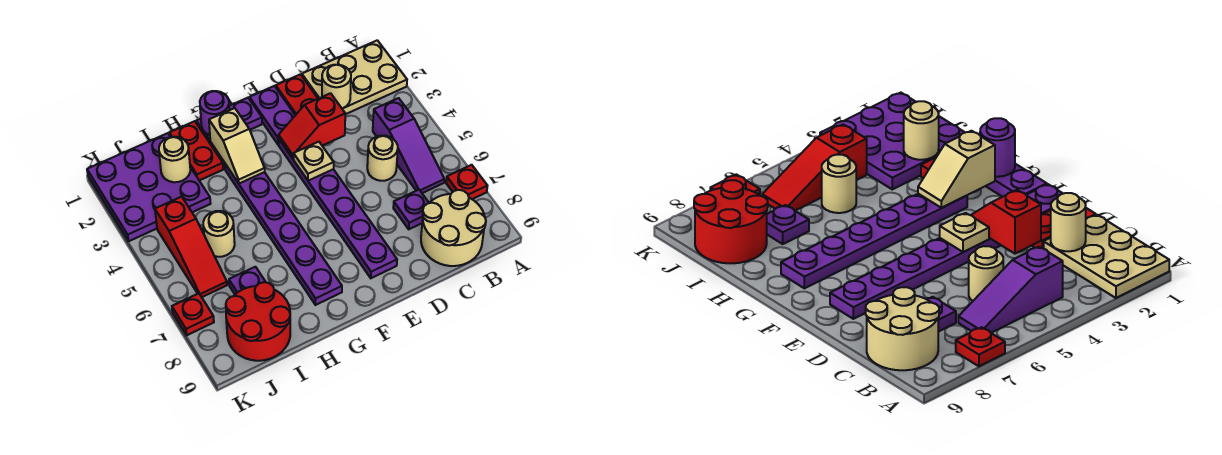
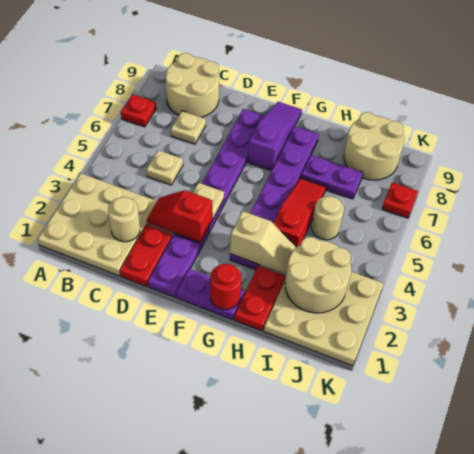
tan plate A1:C2 level 1 -> tan plate A1:C3 level 1
purple slope B4:B6 level 1 top 4 -> purple slope F7:F9 level 1 top 7
tan round brick C5 level 1 -> tan plate C5 level 1
purple plate C7 level 1 -> tan plate C7 level 1
red slope D3:E3 level 2 top D -> red slope D3:E3 level 2 top E
purple round brick G1 level 2 -> red round brick G1 level 2
tan slope G2:G3 level 2 top 2 -> tan slope G3:H3 level 2 top G
purple plate I1:K3 level 1 -> tan plate I1:K3 level 1
tan round brick I2 level 2 -> tan round brick I2:J3 level 2
purple plate I7 level 1 -> purple plate H7:I7 level 1
red round brick I8:J9 level 1 -> tan round brick I8:J9 level 1
red slope J4:J6 level 1 top 4 -> red slope H4:H6 level 1 top 4

